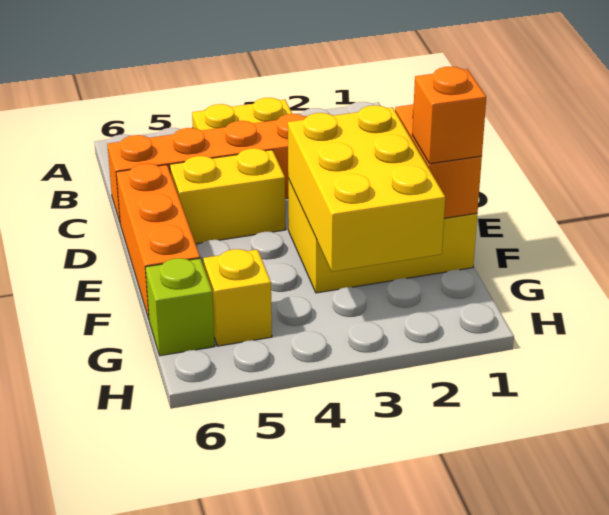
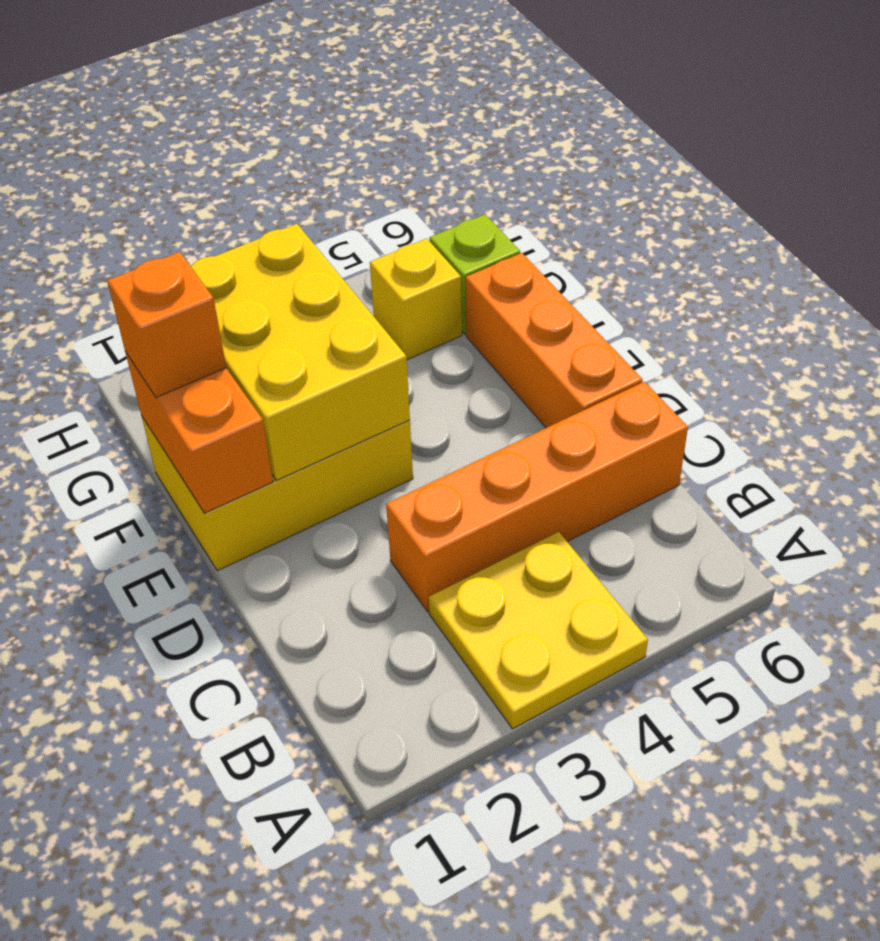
yellow brick D4:D5 level 1 -> none

